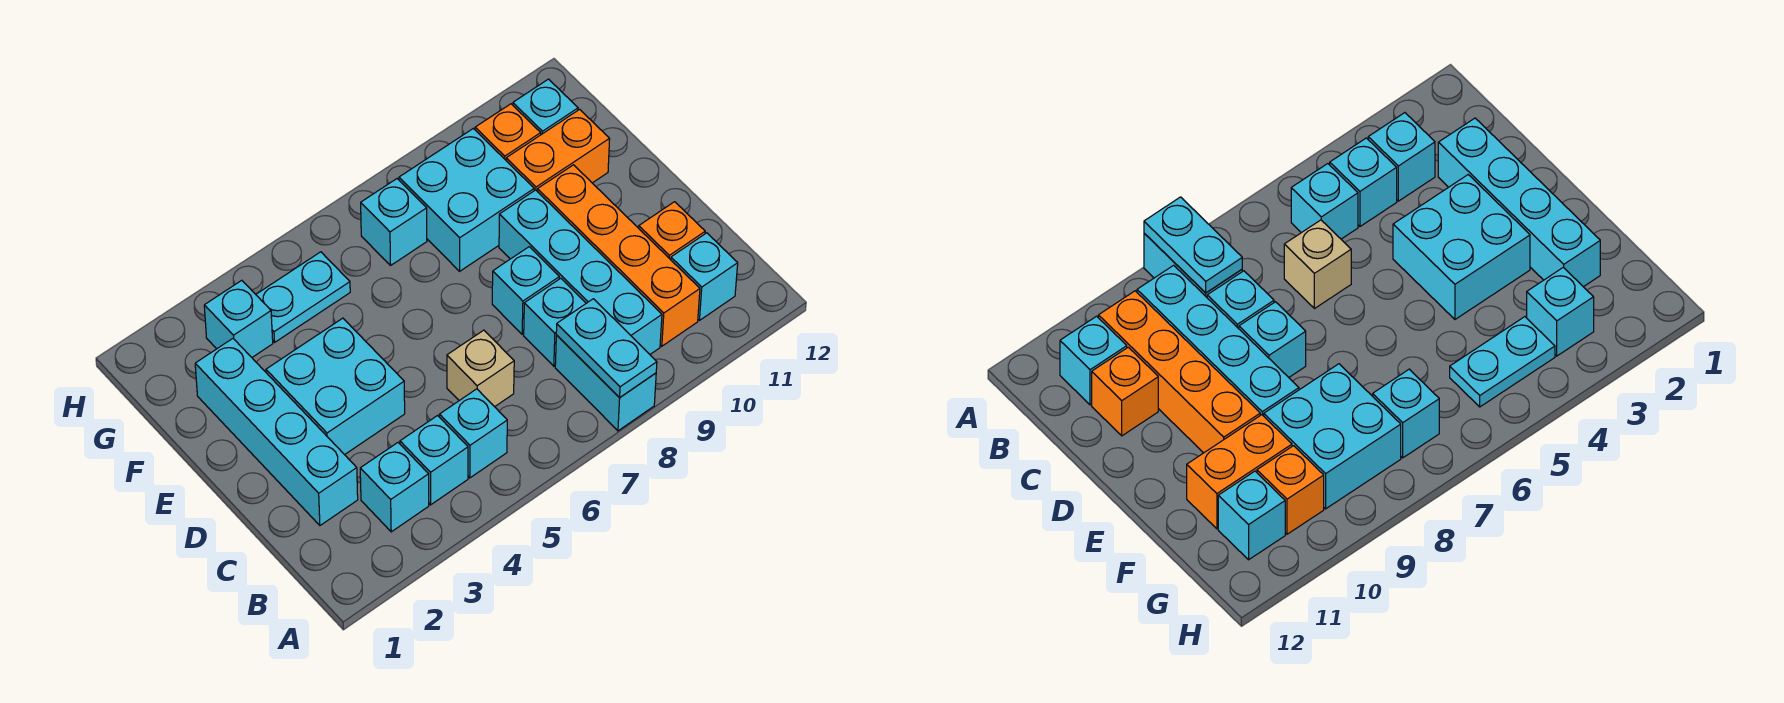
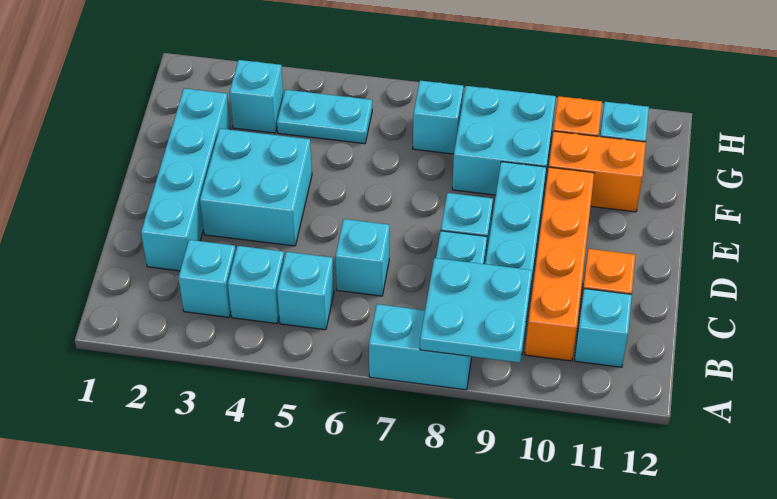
cyan brick A8:B8 level 1 -> cyan brick A7:A8 level 1
cyan plate A8:B8 level 2 -> cyan plate A8:B9 level 2
tan brick C6 level 1 -> cyan brick C6 level 1

